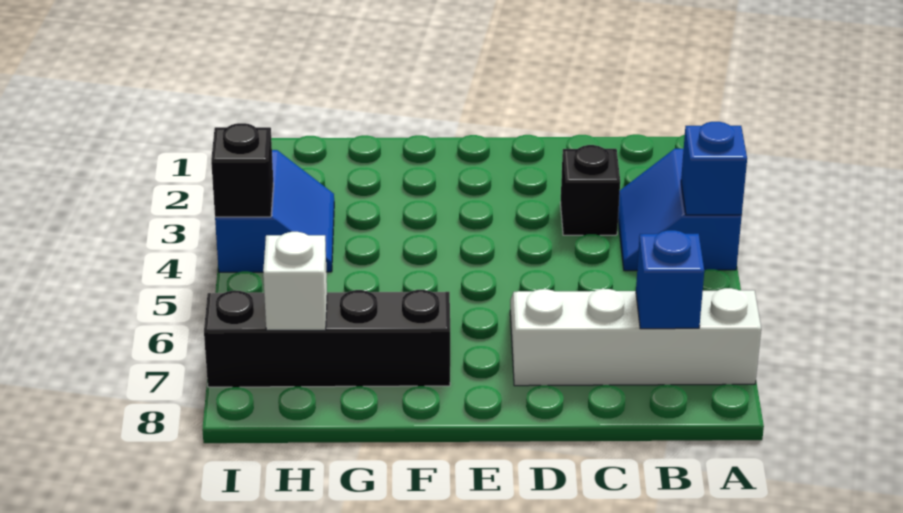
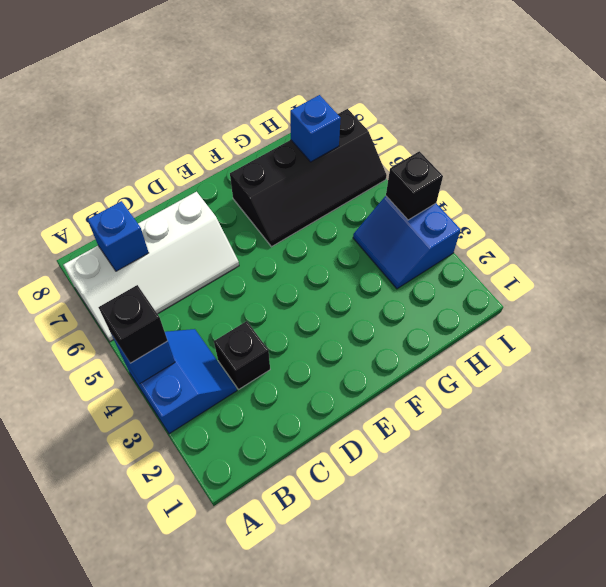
none -> black brick A4 level 3
white brick H7 level 2 -> blue brick H7 level 2

